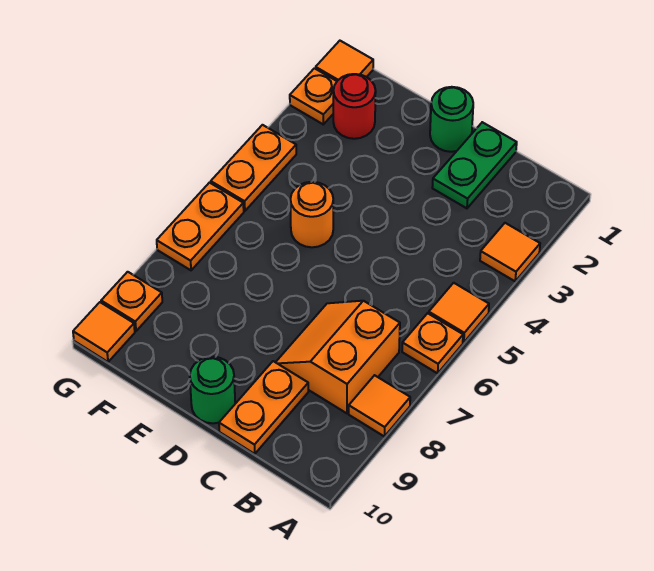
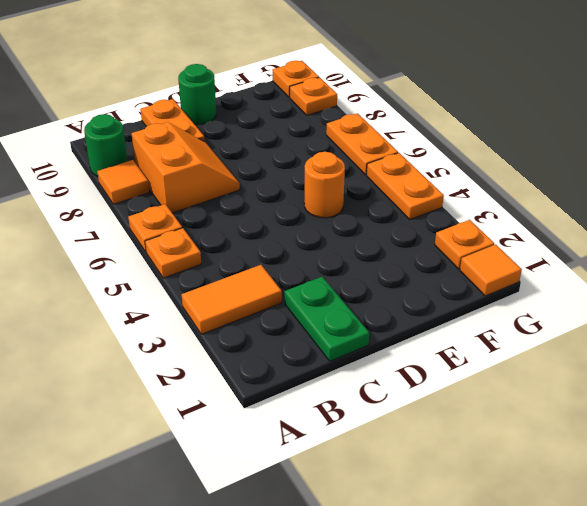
orange tile A3 level 1 -> orange tile A3:B3 level 1
orange tile A5 level 1 -> orange plate A5 level 1
green round brick D1 level 1 -> green round brick A9 level 1
red round brick F2 level 1 -> none
orange tile G10 level 1 -> orange plate G10 level 1

